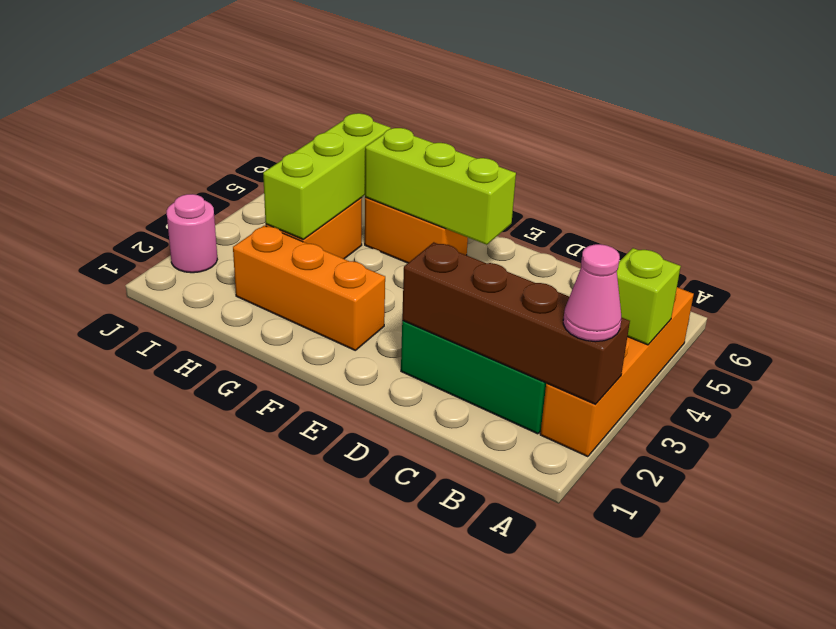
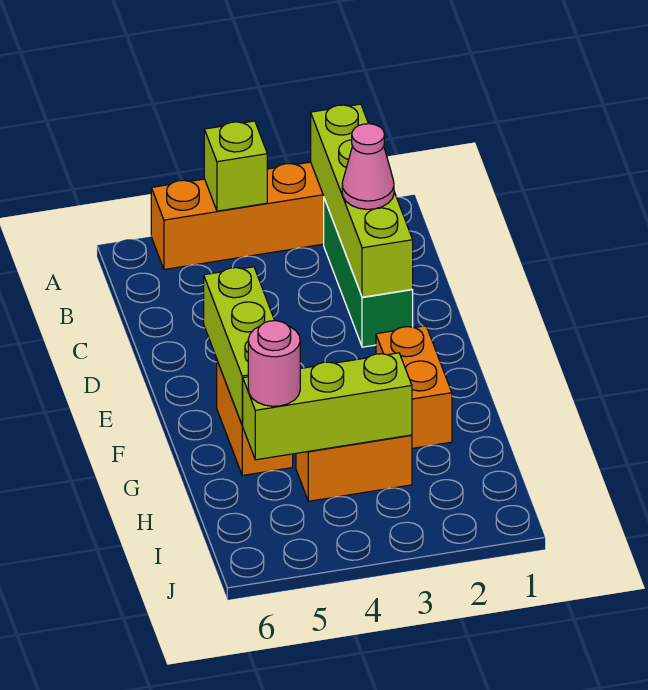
brown brick A2:D2 level 2 -> lime brick A2:D2 level 2
pink cone A2 level 3 -> pink cone C2 level 3
orange brick F2:H2 level 1 -> orange brick F2:G2 level 1
pink round brick J2 level 1 -> pink round brick H5 level 3

